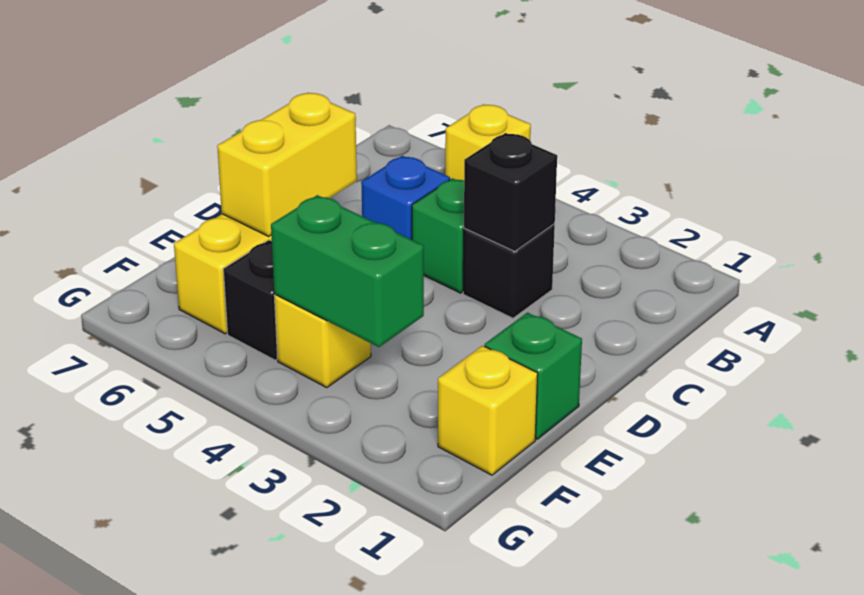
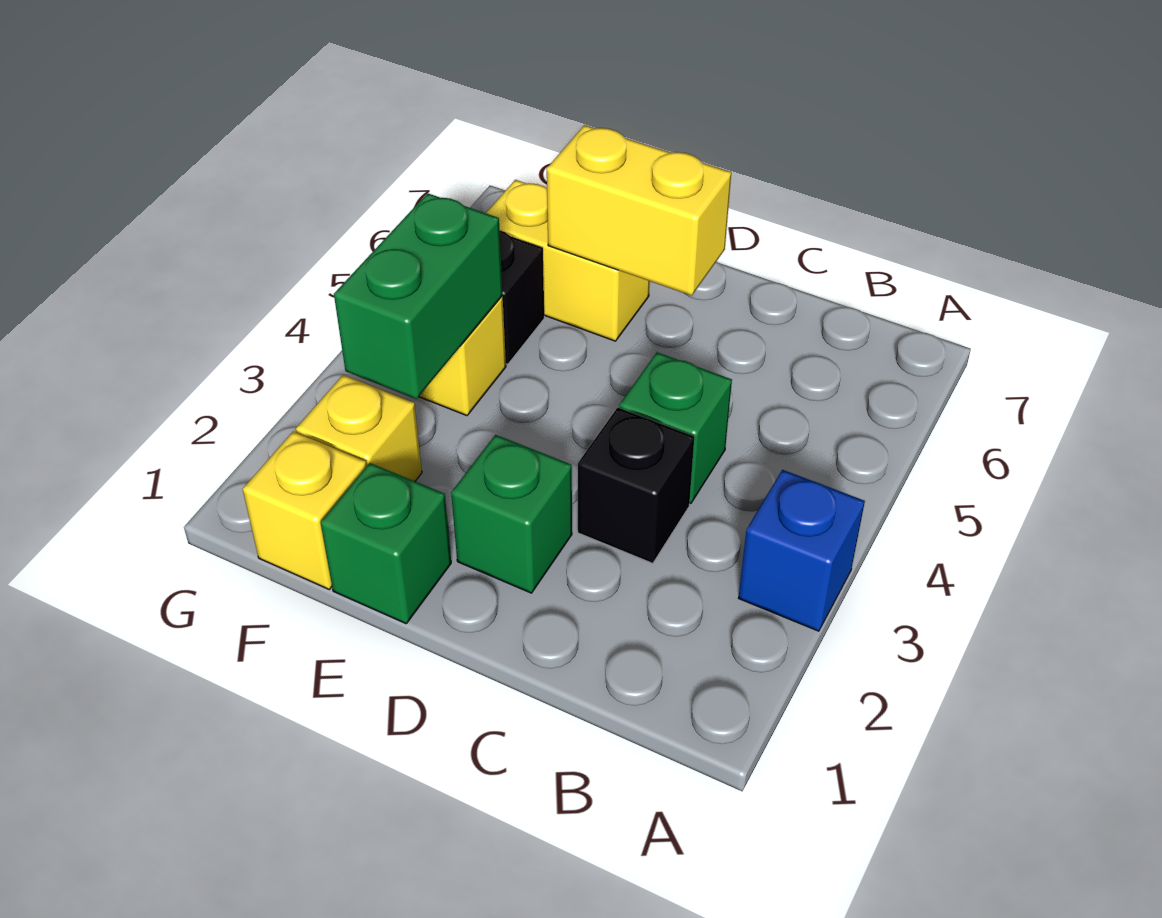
yellow brick A5 level 1 -> yellow brick F2 level 1
black brick C3 level 2 -> none
blue brick C5 level 1 -> blue brick A3 level 1
none -> green brick D2 level 1

